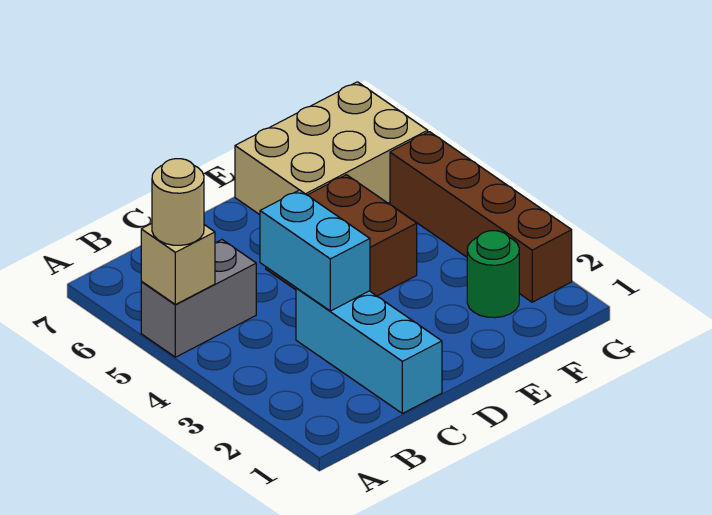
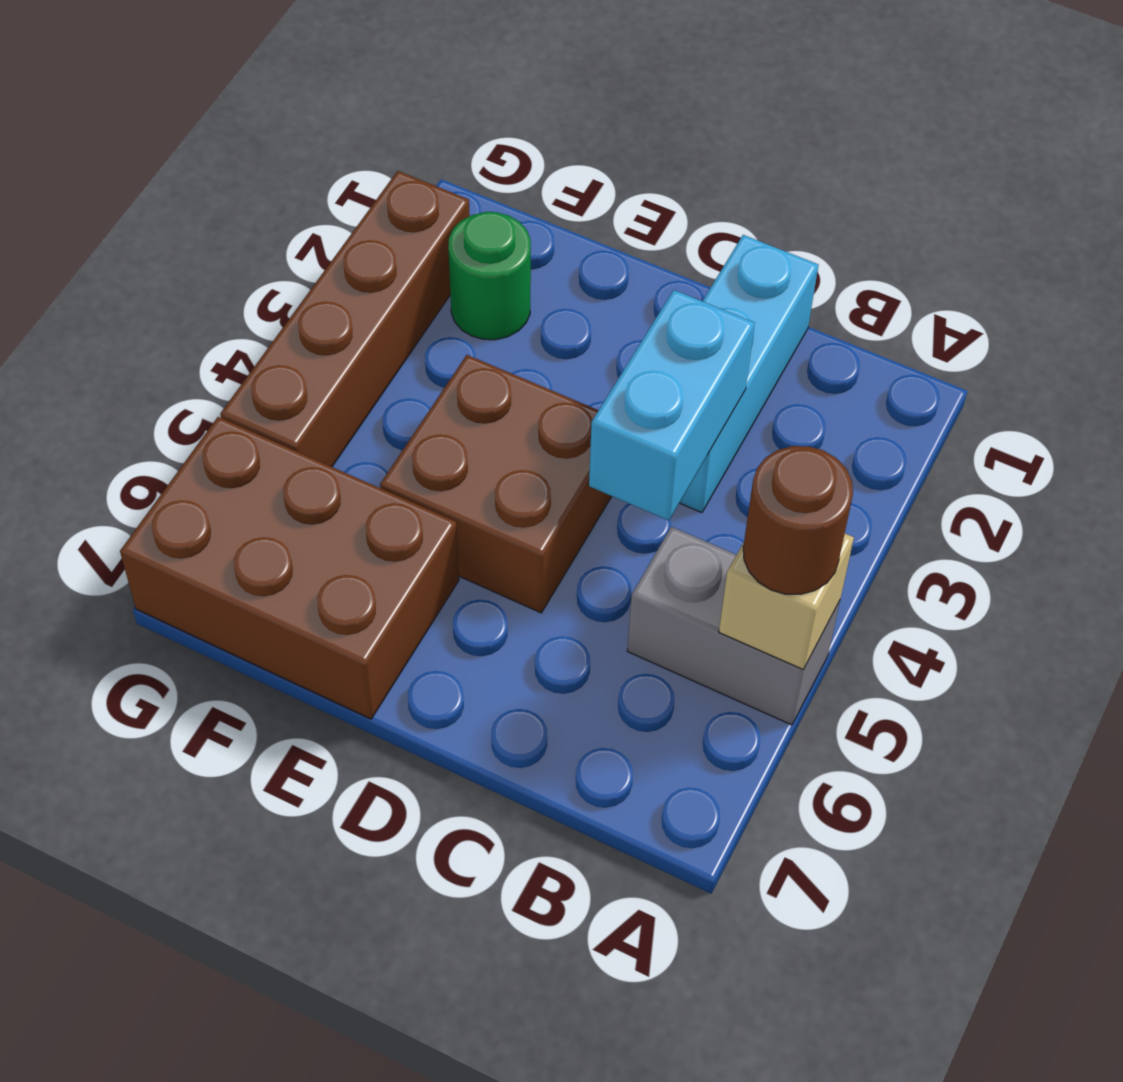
tan round brick A5 level 3 -> brown round brick A5 level 3
tan brick E6:G7 level 1 -> brown brick E6:G7 level 1

